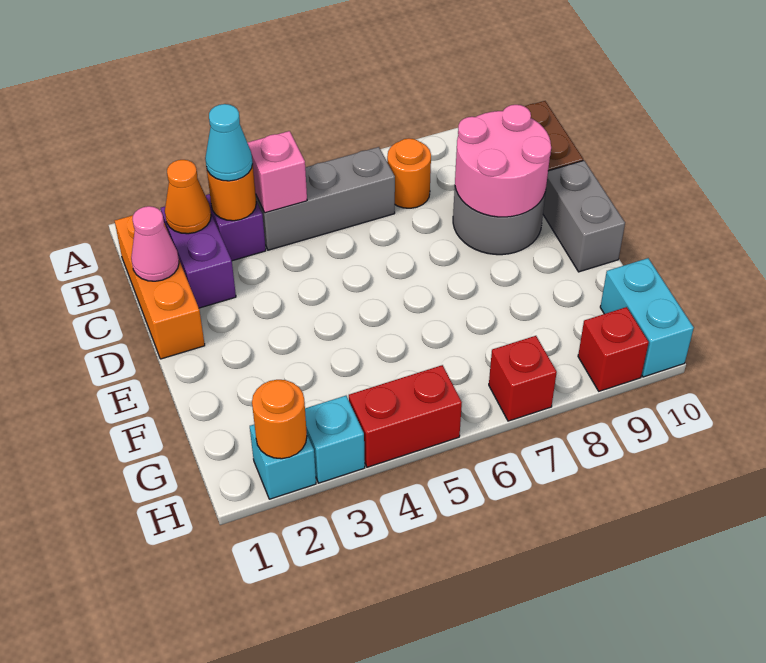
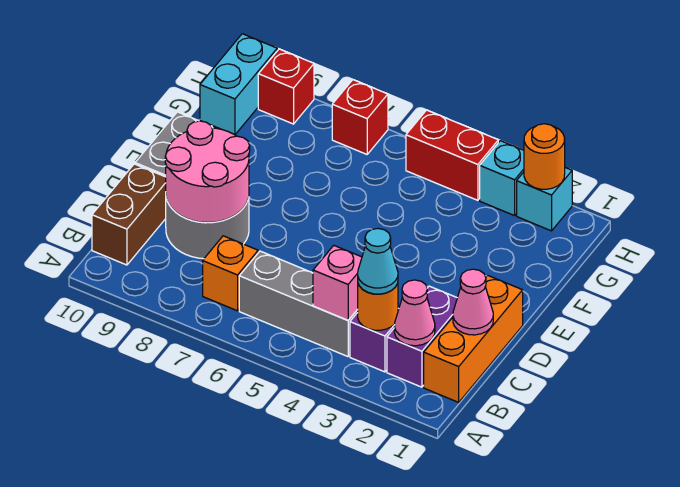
orange cone B2 level 2 -> pink cone B2 level 2
orange round brick B7 level 1 -> orange brick B7 level 1

